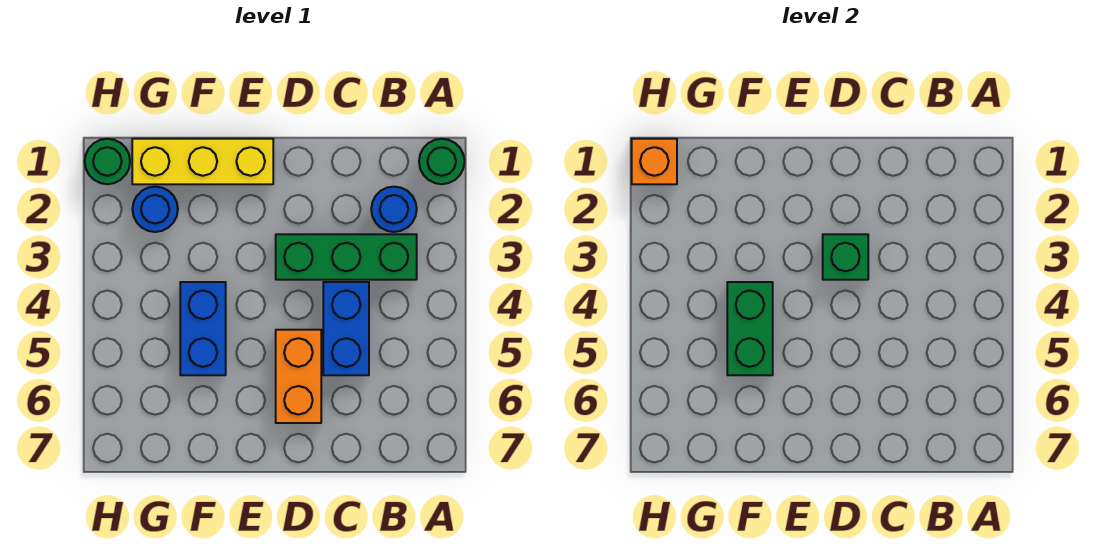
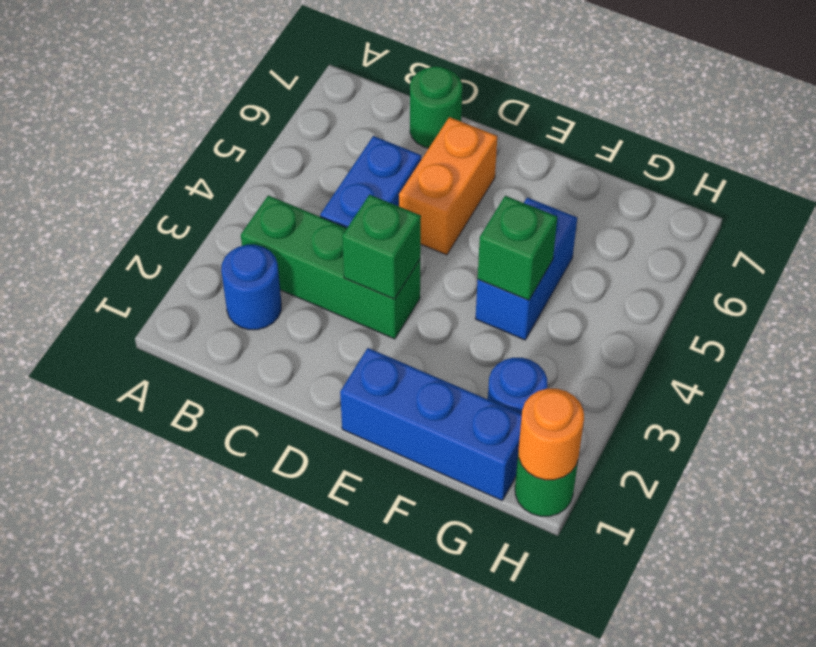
green round brick A1 level 1 -> green round brick C7 level 1
yellow brick E1:G1 level 1 -> blue brick E1:G1 level 1
green brick F4:F5 level 2 -> green brick F4 level 2
orange brick H1 level 2 -> orange round brick H1 level 2

